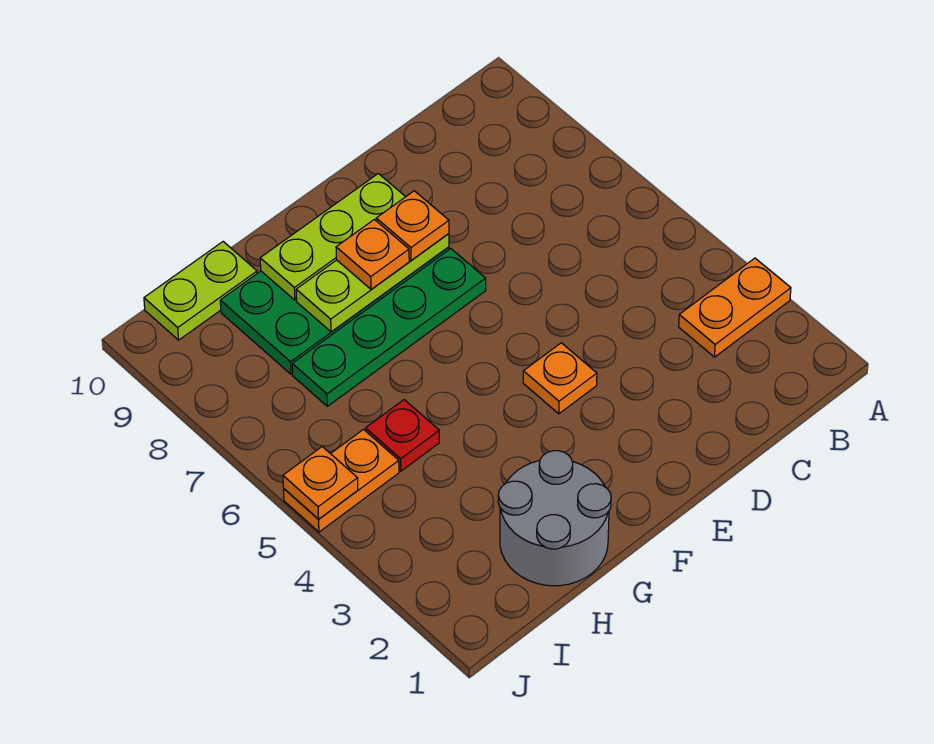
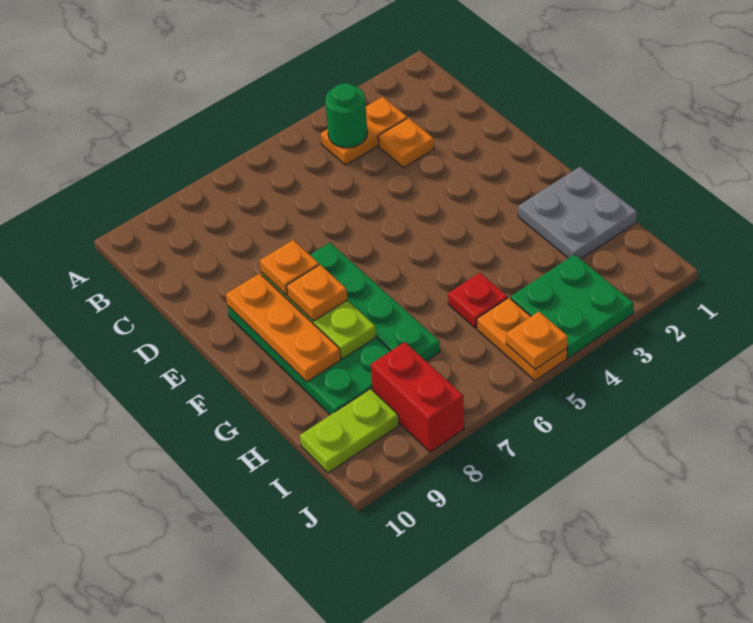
orange plate A3:B3 level 1 -> orange plate B3:B4 level 1
none -> green round brick B4 level 2
orange plate E4 level 1 -> orange plate C3 level 1
lime plate E9:G9 level 2 -> orange plate E9:G9 level 2
grey round brick G1:H2 level 1 -> grey plate G1:H2 level 1
lime plate H10:I10 level 1 -> lime plate I9:I10 level 1
none -> green plate I3:J4 level 1
none -> red brick I8:J8 level 1

